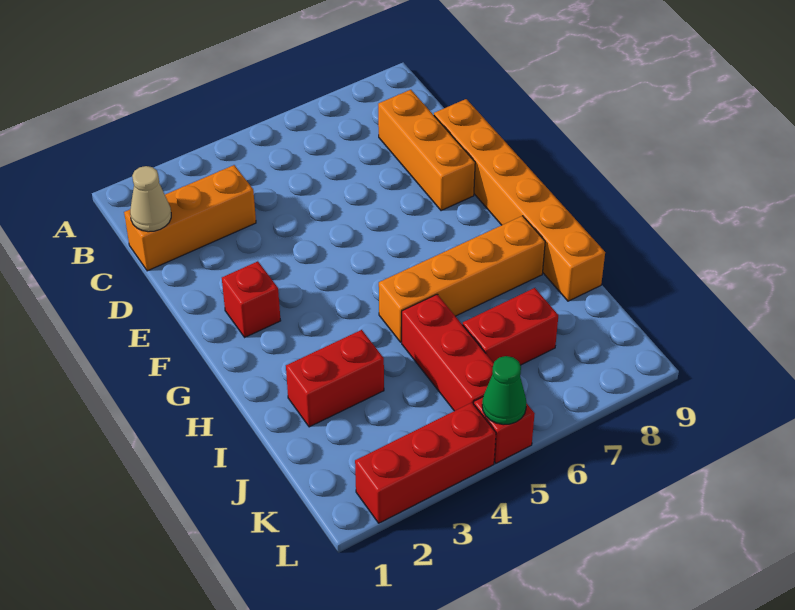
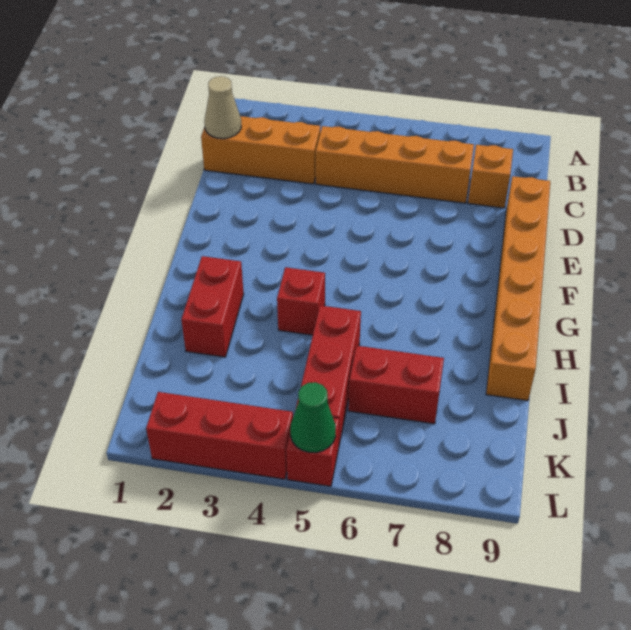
orange brick C8:E8 level 1 -> orange brick C8 level 1
red brick F2 level 1 -> red brick H4 level 1
orange brick H5:H8 level 1 -> orange brick C4:C7 level 1
red brick I2:I3 level 1 -> red brick H2:I2 level 1

